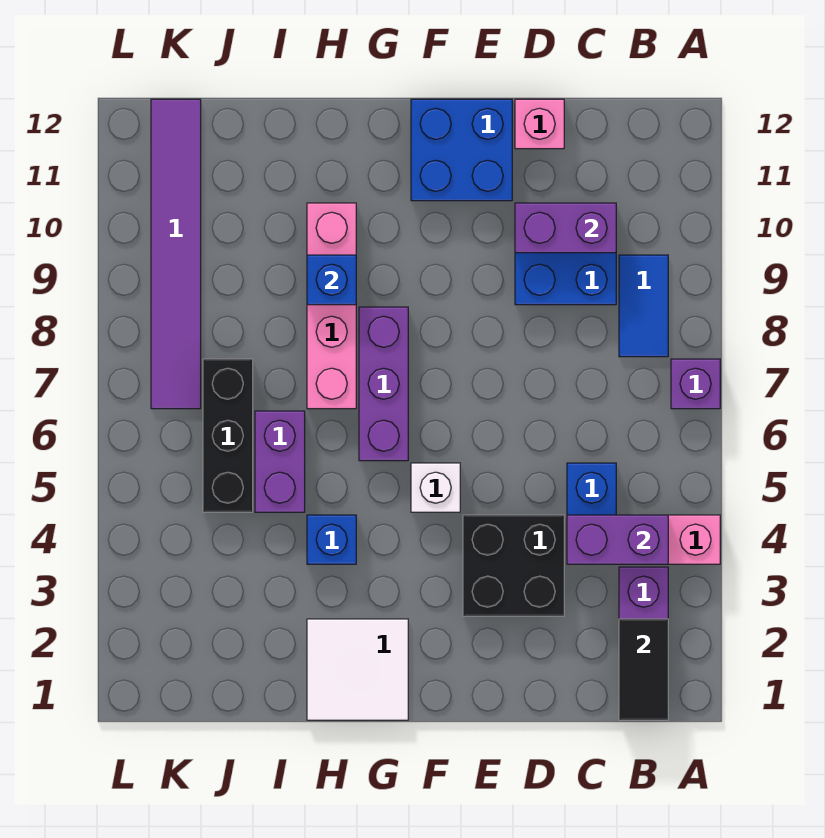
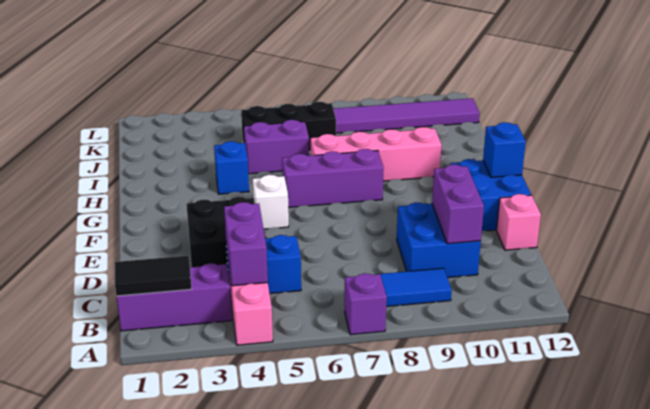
white tile G1:H2 level 1 -> none
blue brick H9 level 2 -> blue brick F12 level 2

